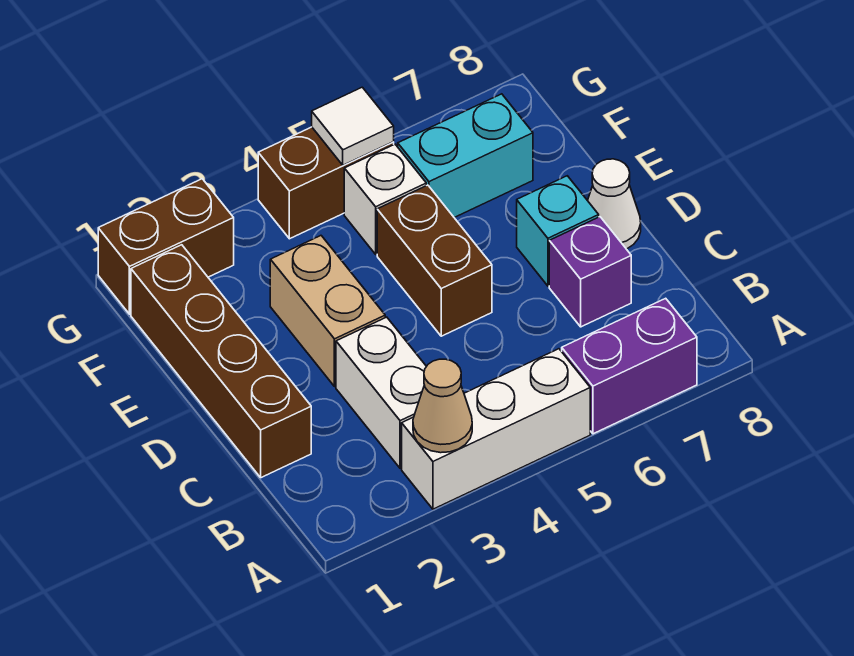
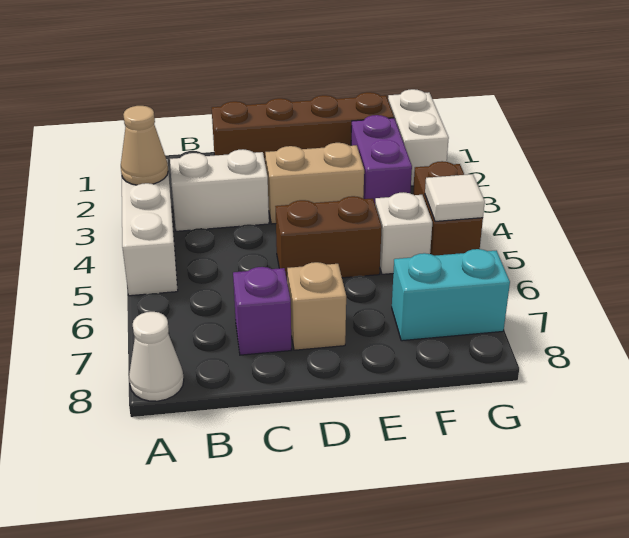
purple brick A6:A7 level 1 -> purple brick F2:F3 level 1
cyan brick D7 level 1 -> tan brick D7 level 1
white cone D8 level 1 -> white cone A8 level 1
cyan brick F6:F7 level 1 -> cyan brick F7:G7 level 1
brown brick G1:G2 level 1 -> white brick G1:G2 level 1

